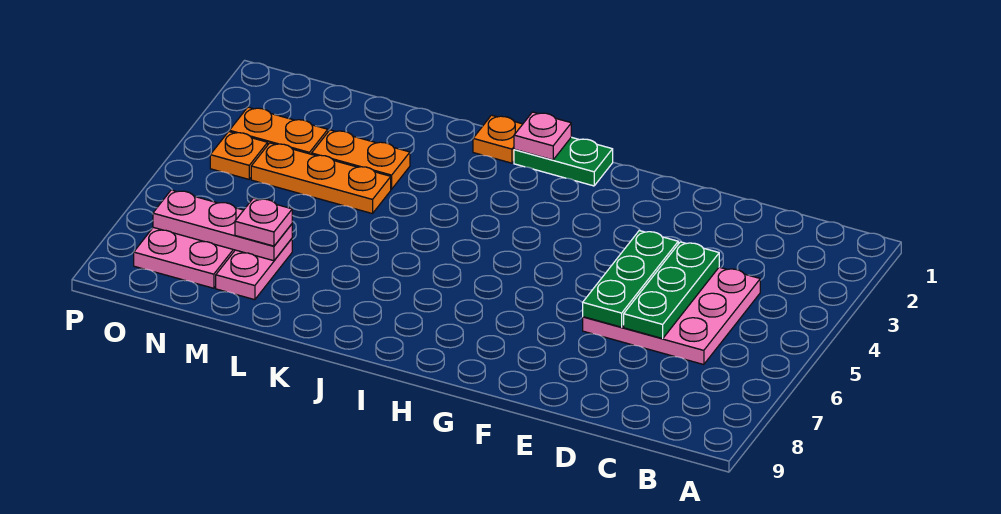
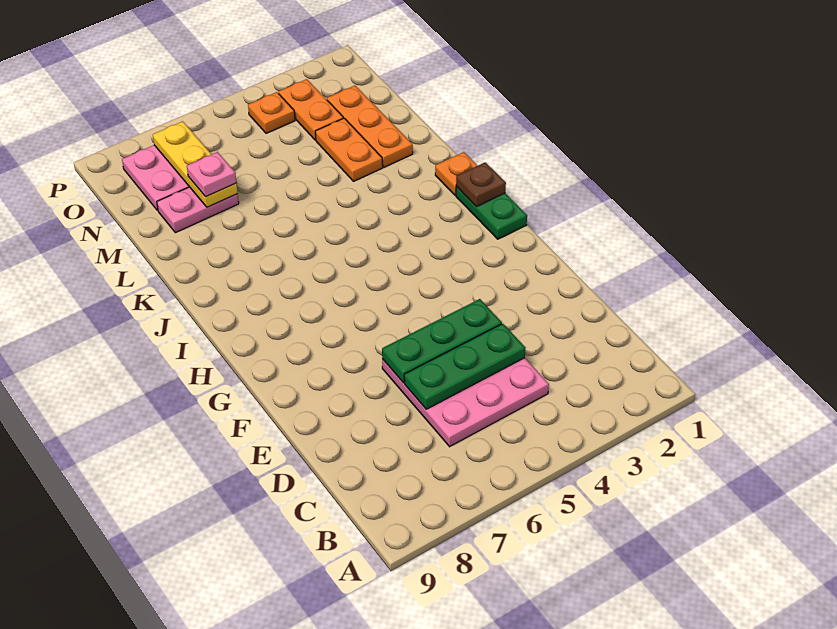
pink plate I1 level 2 -> brown plate I1 level 2
orange plate L4:N4 level 1 -> orange plate L2:N2 level 1
pink plate M7:O7 level 2 -> yellow plate M7:O7 level 2

